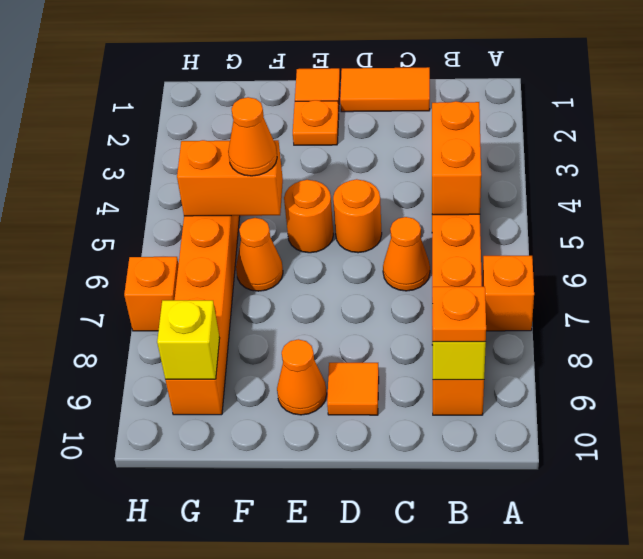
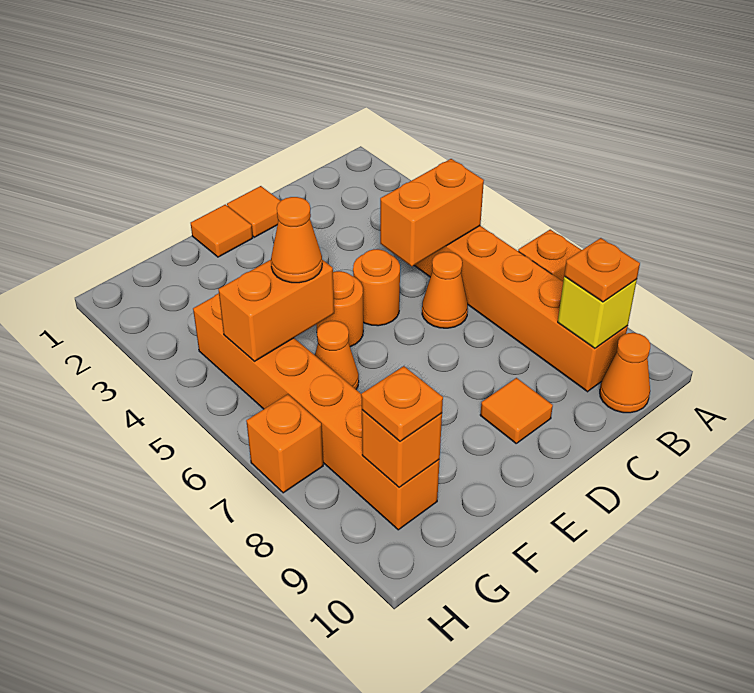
orange brick B4:B5 level 2 -> orange brick B5:C5 level 2
orange tile C1:D1 level 1 -> orange tile D1 level 1
orange plate E2 level 1 -> orange plate G9 level 3
orange cone E9 level 1 -> orange cone B10 level 1
yellow brick G9 level 2 -> orange brick G9 level 2

